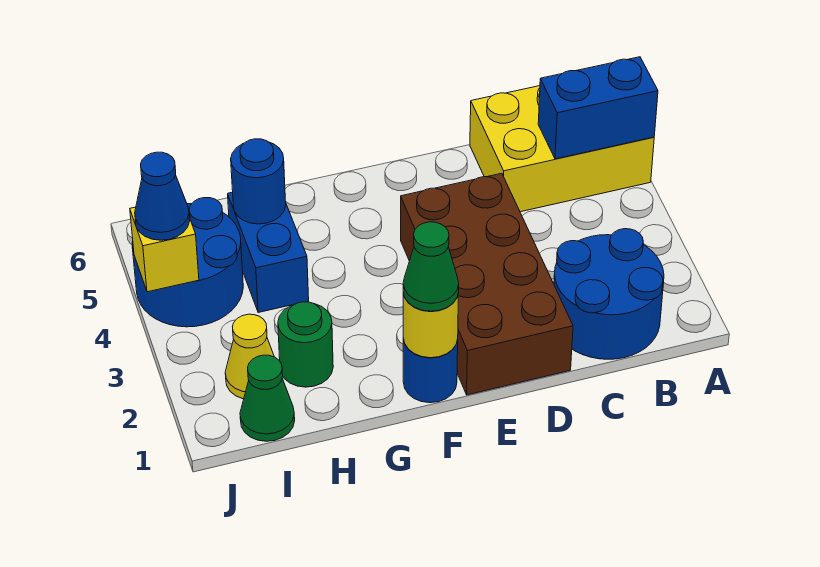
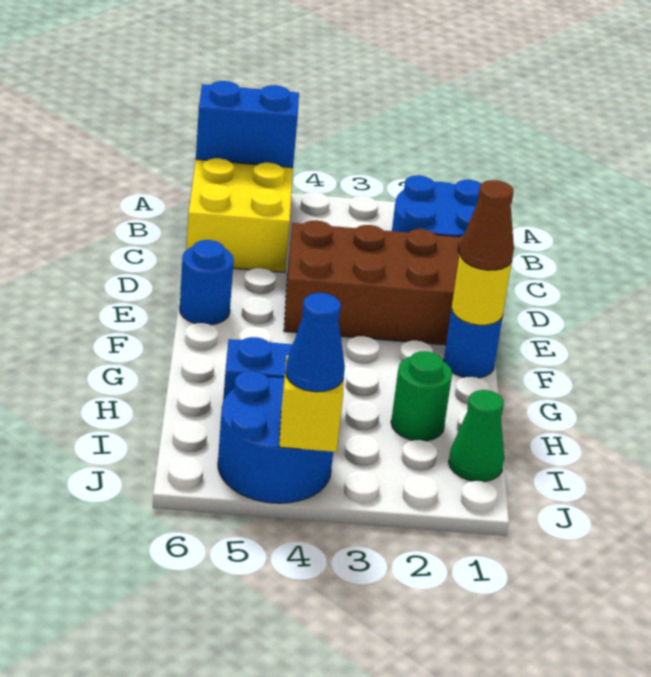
blue brick A5:B5 level 2 -> blue brick A5:A6 level 2
green cone F1 level 3 -> brown cone F1 level 3
blue round brick H5 level 2 -> blue round brick E6 level 1
yellow cone I2 level 1 -> none

